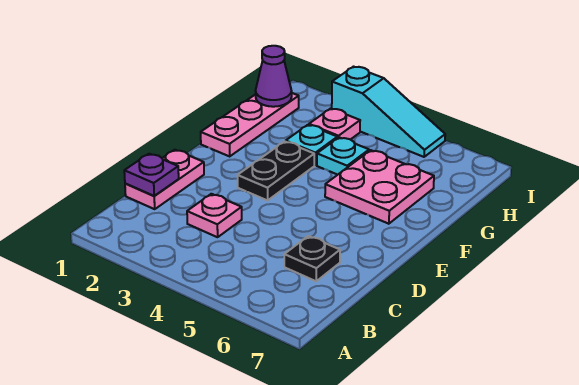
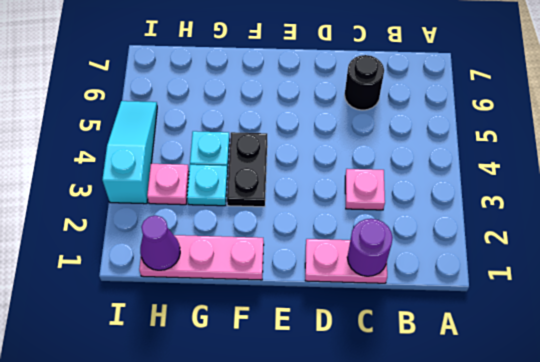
purple plate C1 level 2 -> purple round brick C1 level 2
black plate C6 level 1 -> black round brick C6 level 1
black plate E3:F3 level 1 -> black plate F3:F4 level 1
pink plate F5:G6 level 1 -> none

